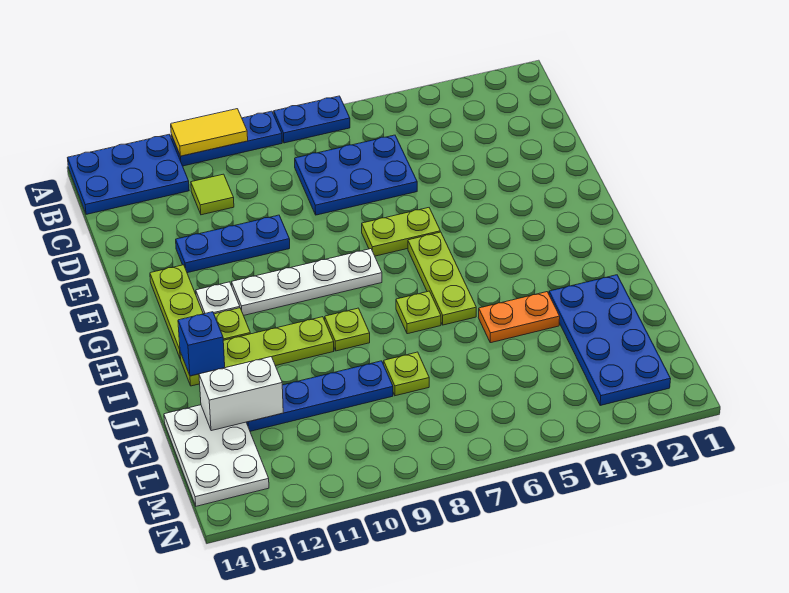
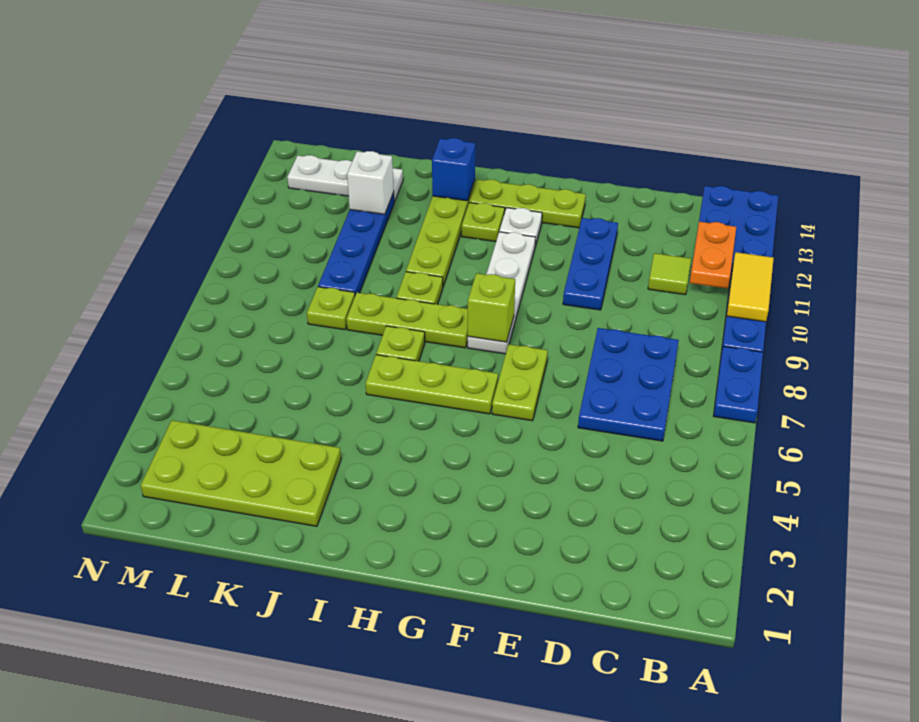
none -> lime brick G8 level 2
none -> lime plate H8:J8 level 1
blue plate J2:M3 level 1 -> lime plate J2:M3 level 1
orange plate J4:J5 level 1 -> orange plate B11:B12 level 2
white brick K12:K13 level 2 -> white brick K12 level 2
white plate K13:M14 level 1 -> white plate K13:M13 level 1

